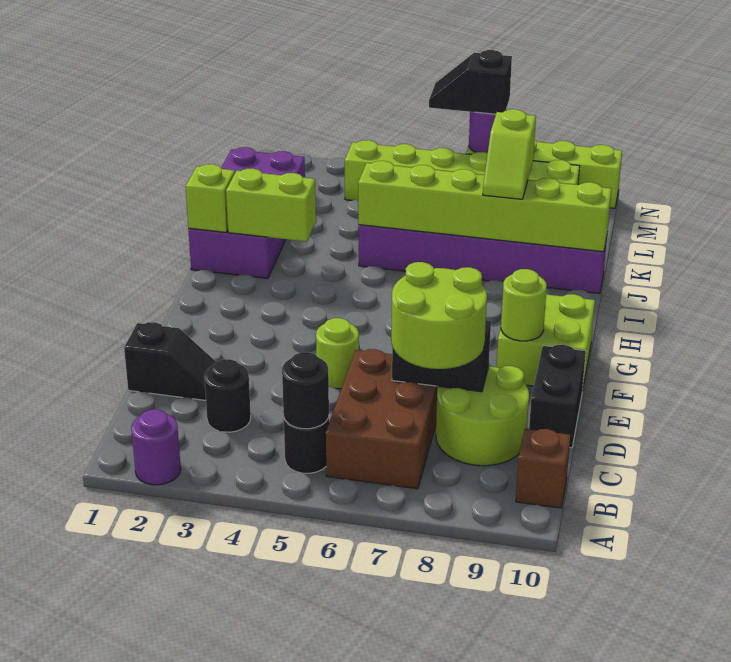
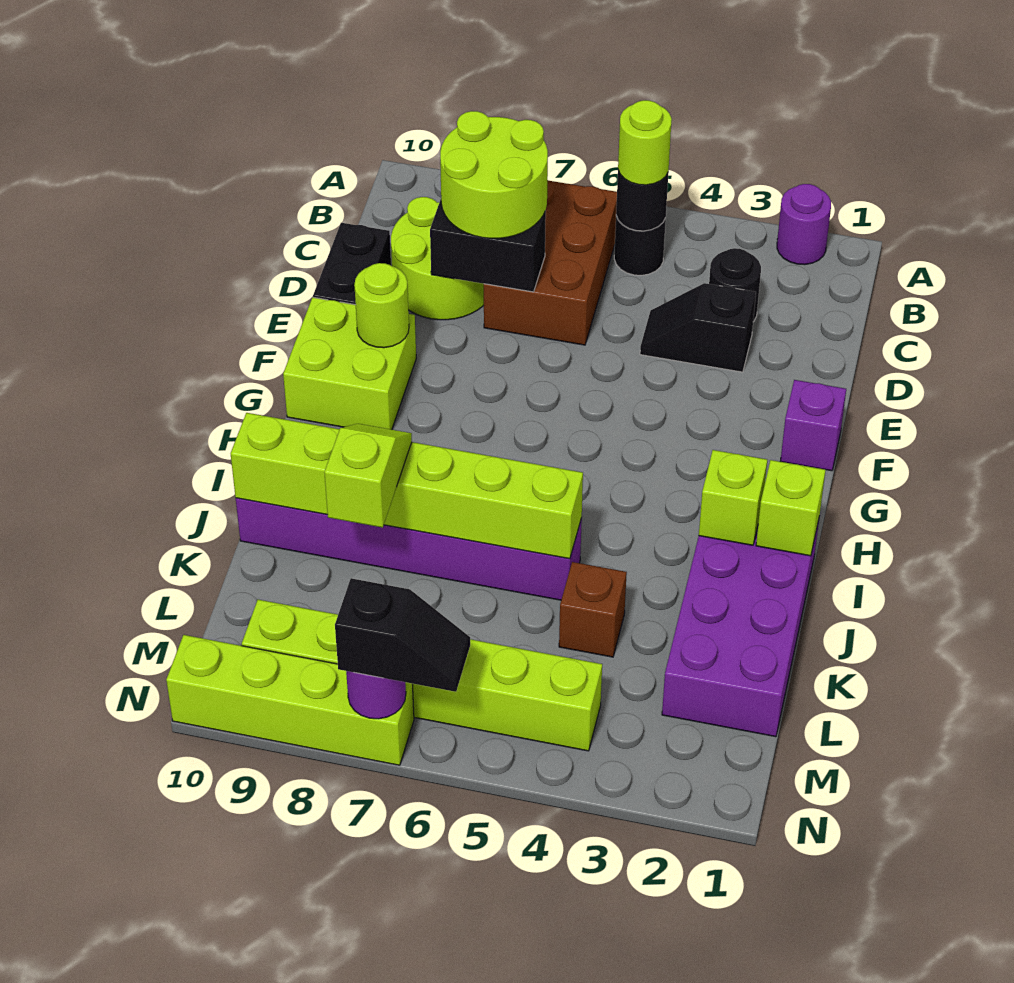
brown brick B10 level 1 -> brown brick K4 level 1
black slope D1:D2 level 1 top 1 -> black slope D3:D4 level 1 top 3
lime round brick E5 level 1 -> lime round brick B5 level 3
none -> purple brick F1 level 1
lime brick I2:I3 level 2 -> lime brick I2 level 2

